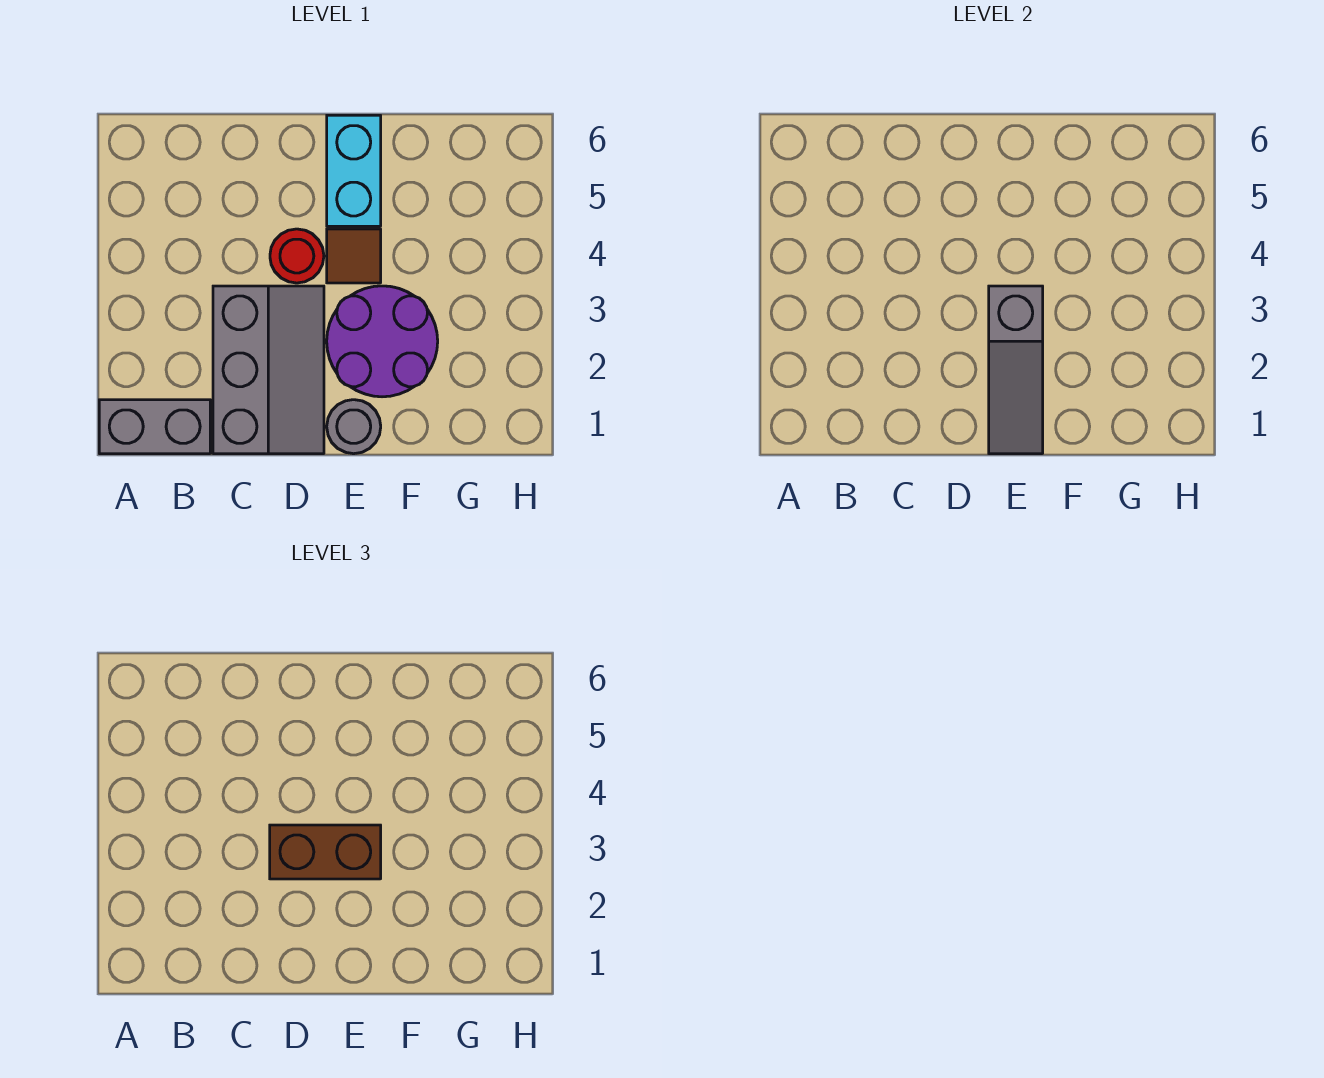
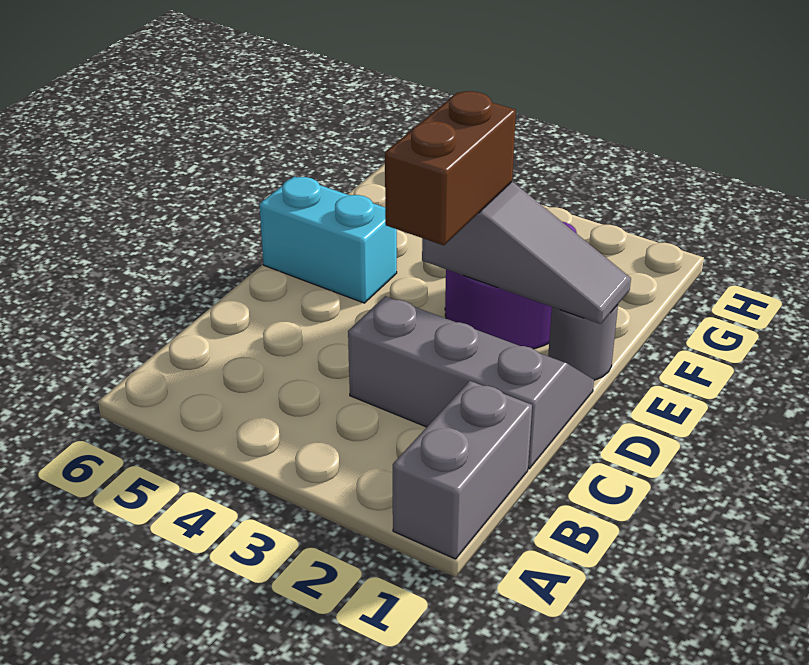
red round brick D4 level 1 -> none
brown tile E4 level 1 -> none

